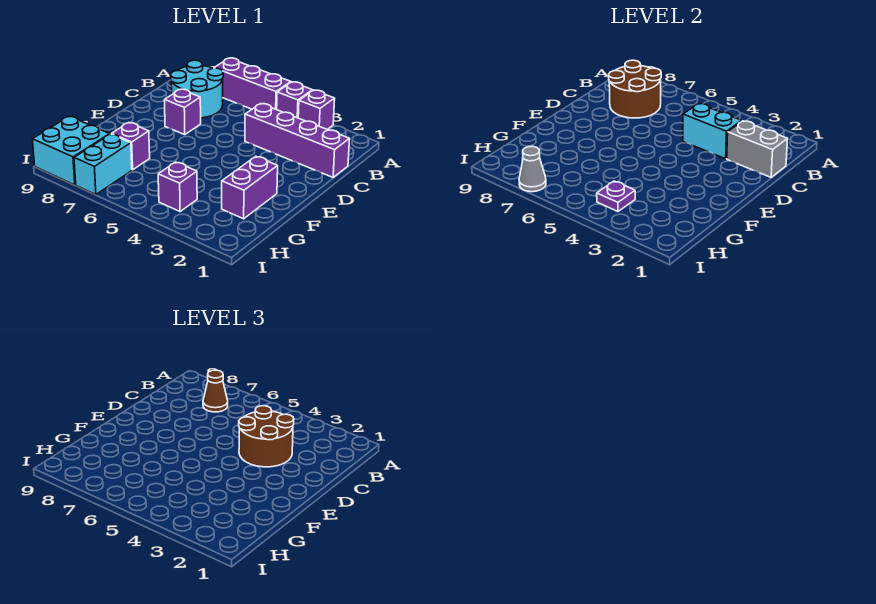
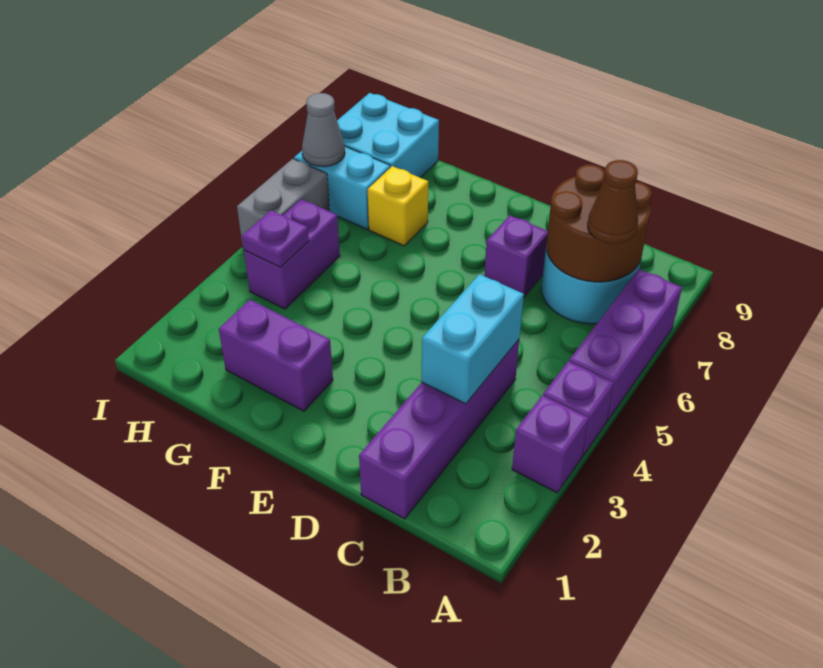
grey brick C1:C2 level 2 -> grey brick I5:I6 level 1
brown round brick C3:D4 level 3 -> none
purple brick G7 level 1 -> yellow brick G7 level 1
purple brick H4 level 1 -> purple brick H4:H5 level 1

